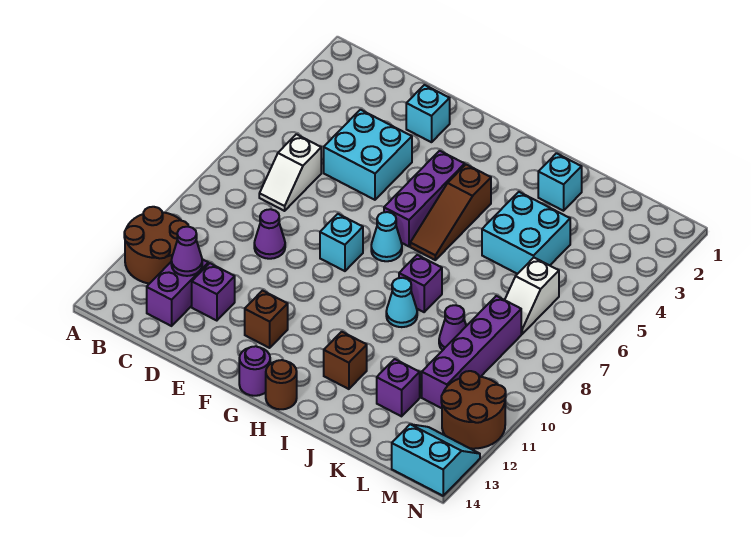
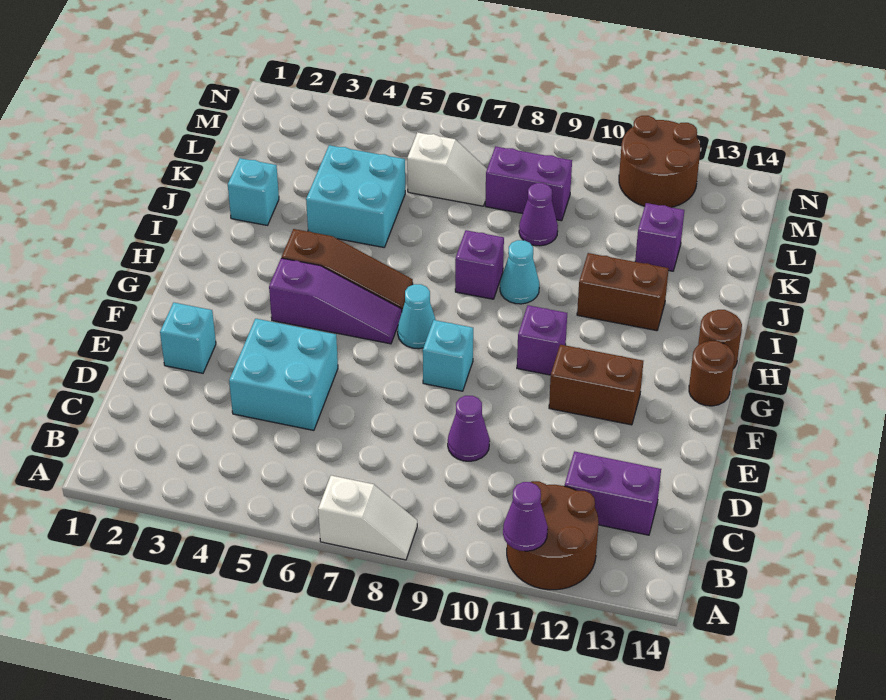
white slope C6:C7 level 1 top 6 -> white slope A7:A8 level 1 top 7
purple cone C12 level 2 -> purple cone A11 level 2
purple brick D12 level 1 -> purple brick G10 level 1
brown brick F12 level 1 -> brown brick F11:F12 level 1
purple brick G4:G6 level 1 -> purple slope G4:G6 level 1 top 4
purple round brick G14 level 1 -> brown round brick G14 level 1
brown brick I12 level 1 -> brown brick I11:I12 level 1
purple brick L8:L11 level 1 -> purple brick L8:L9 level 1
cyan slope M13:N14 level 1 top 14 -> none

